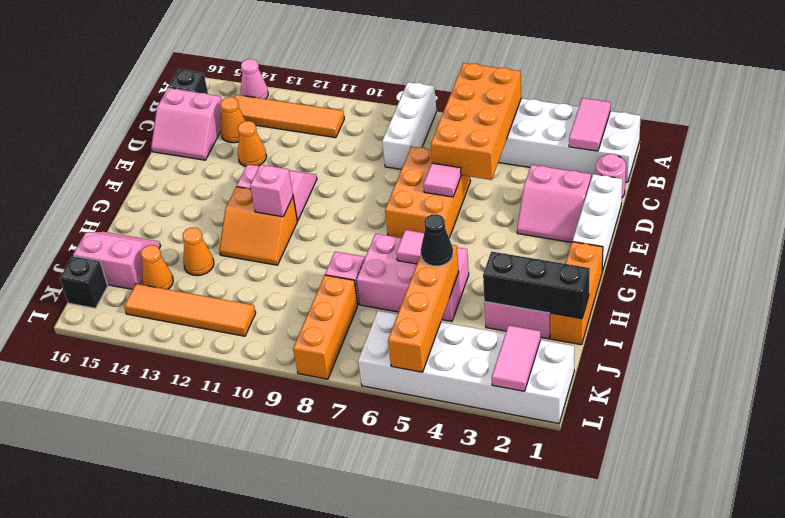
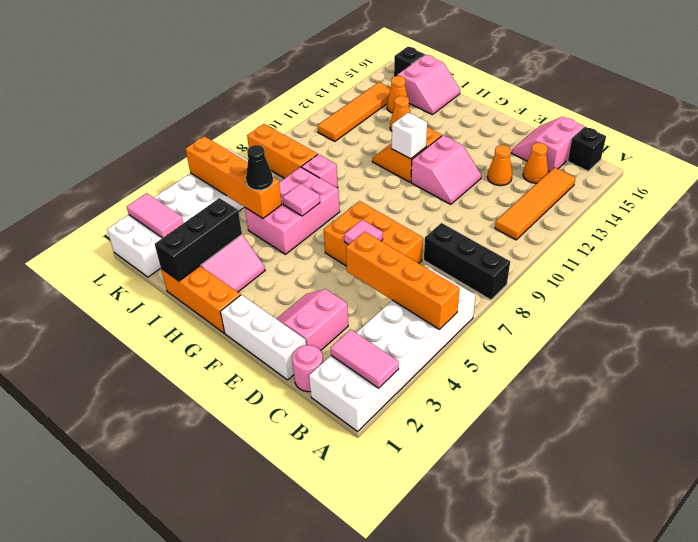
orange brick A5:D6 level 2 -> orange brick A5:D5 level 2
white brick A8:C8 level 1 -> black brick A8:C8 level 1
pink cone A14 level 1 -> none
pink brick G11 level 2 -> white brick G11 level 2

